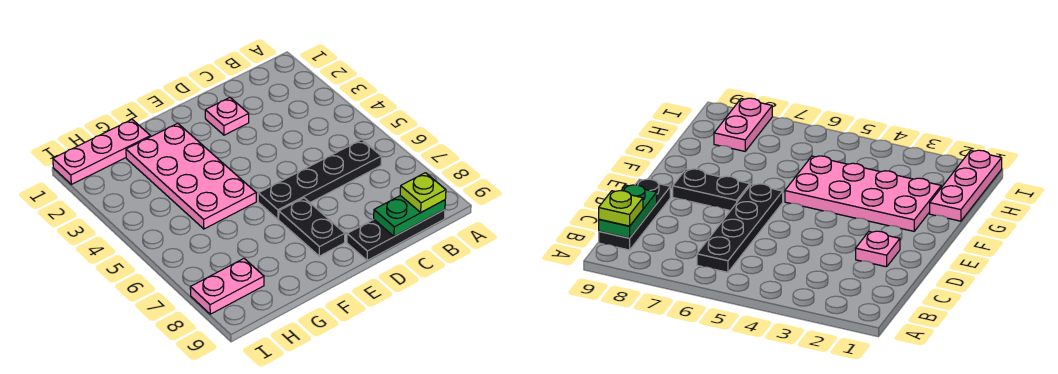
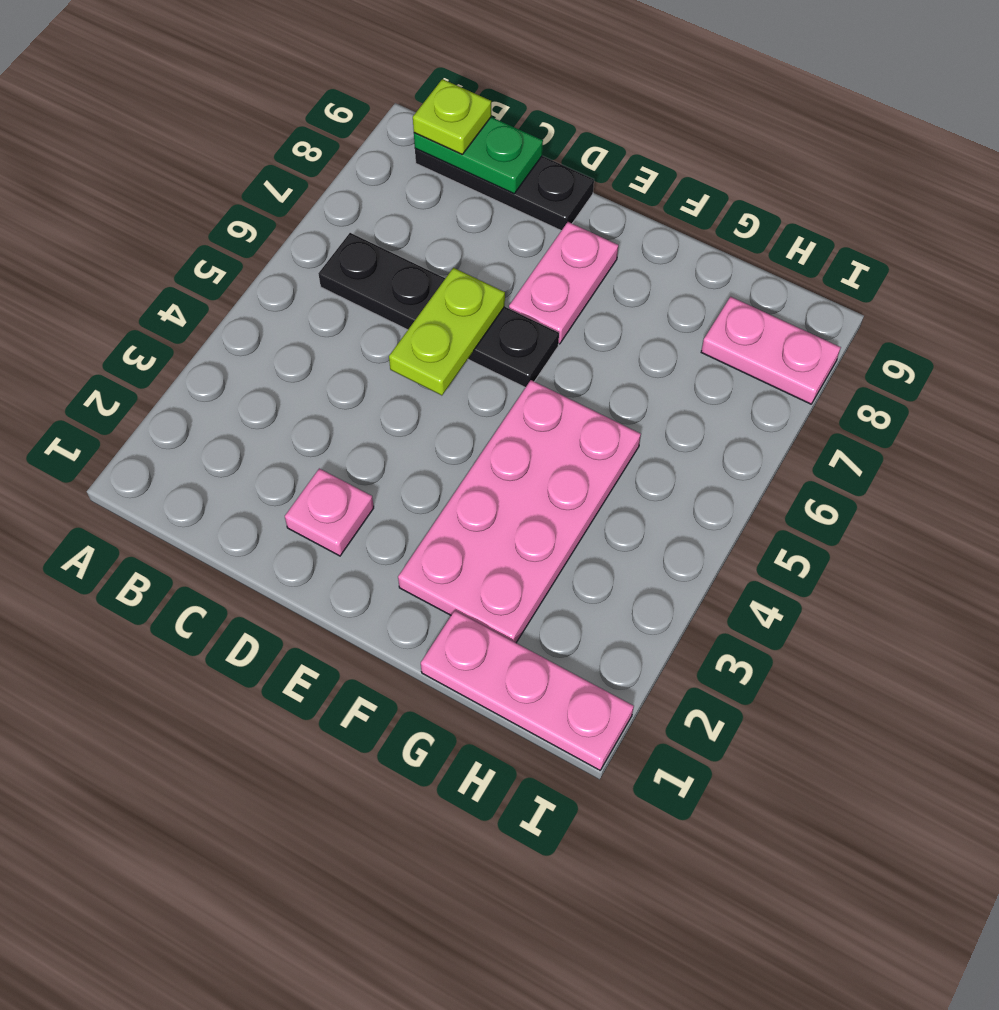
none -> lime plate D5:D6 level 2
black plate E7:E8 level 1 -> pink plate E7:E8 level 1

